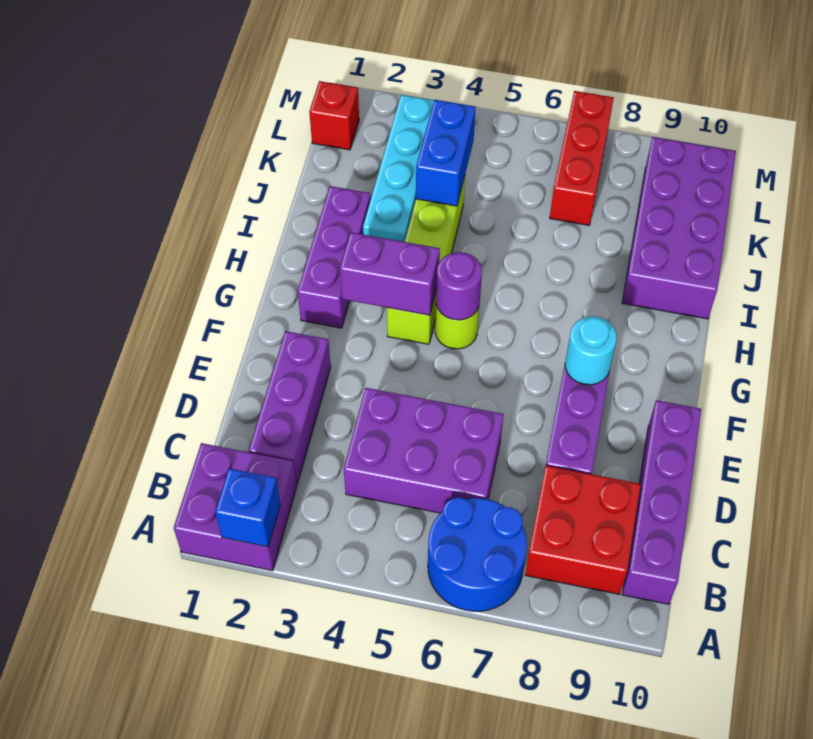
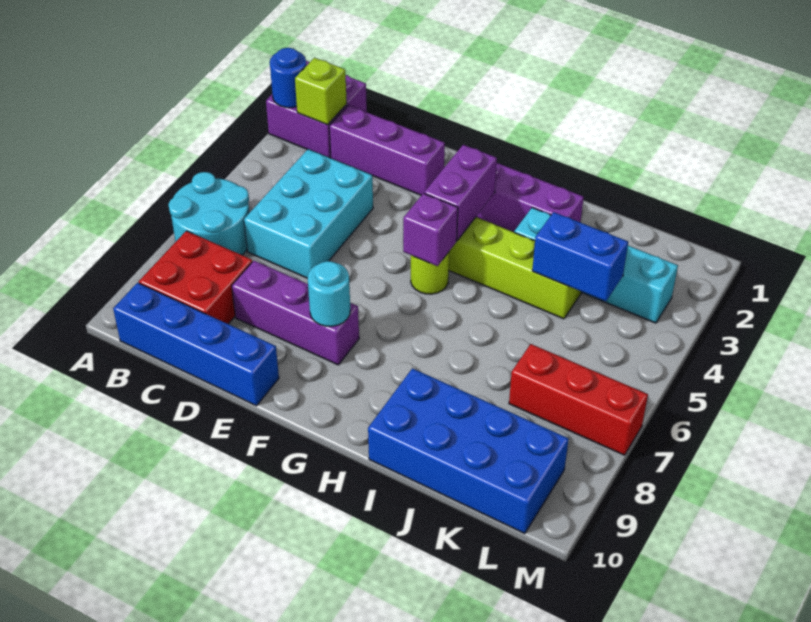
blue brick A2 level 2 -> blue round brick A2 level 2
blue round brick A6:B7 level 1 -> cyan round brick A6:B7 level 1
none -> lime brick B2 level 2
purple brick B10:E10 level 1 -> blue brick B10:E10 level 1
purple brick C4:D6 level 1 -> cyan brick C4:D6 level 1
purple round brick G5 level 2 -> purple brick G5 level 2
purple brick I9:L10 level 1 -> blue brick I9:L10 level 1
red brick L1 level 1 -> none

